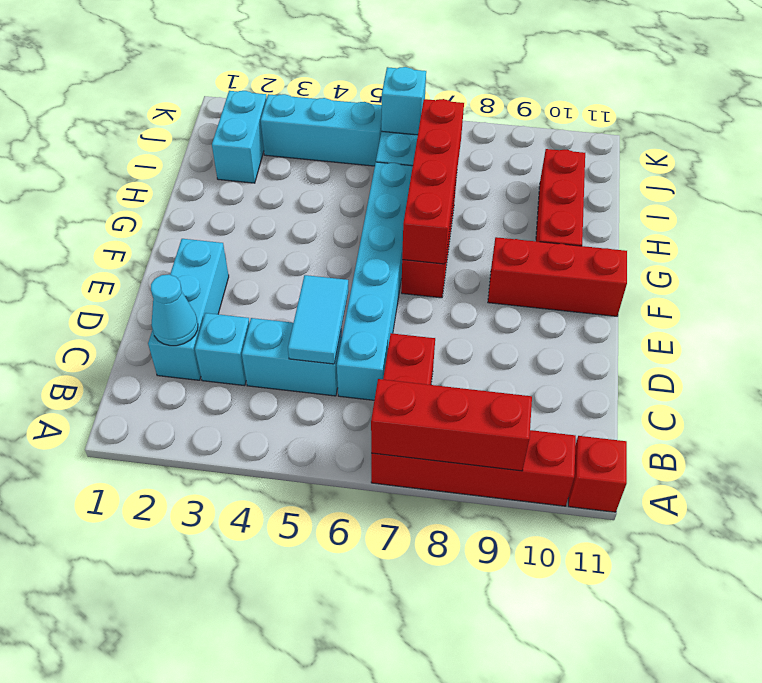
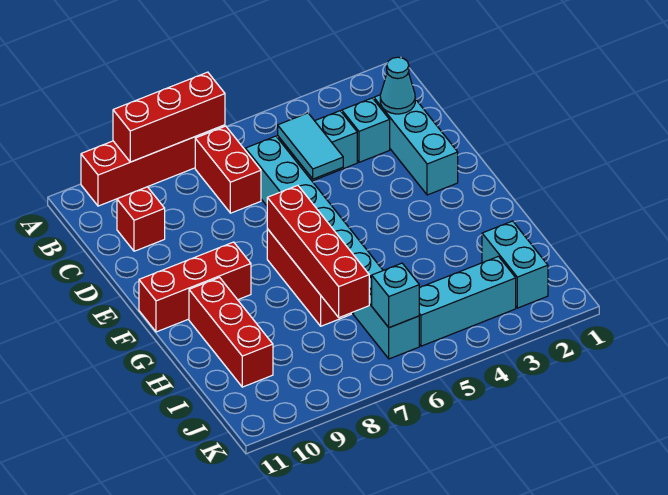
red brick A11 level 1 -> red brick C10 level 1

